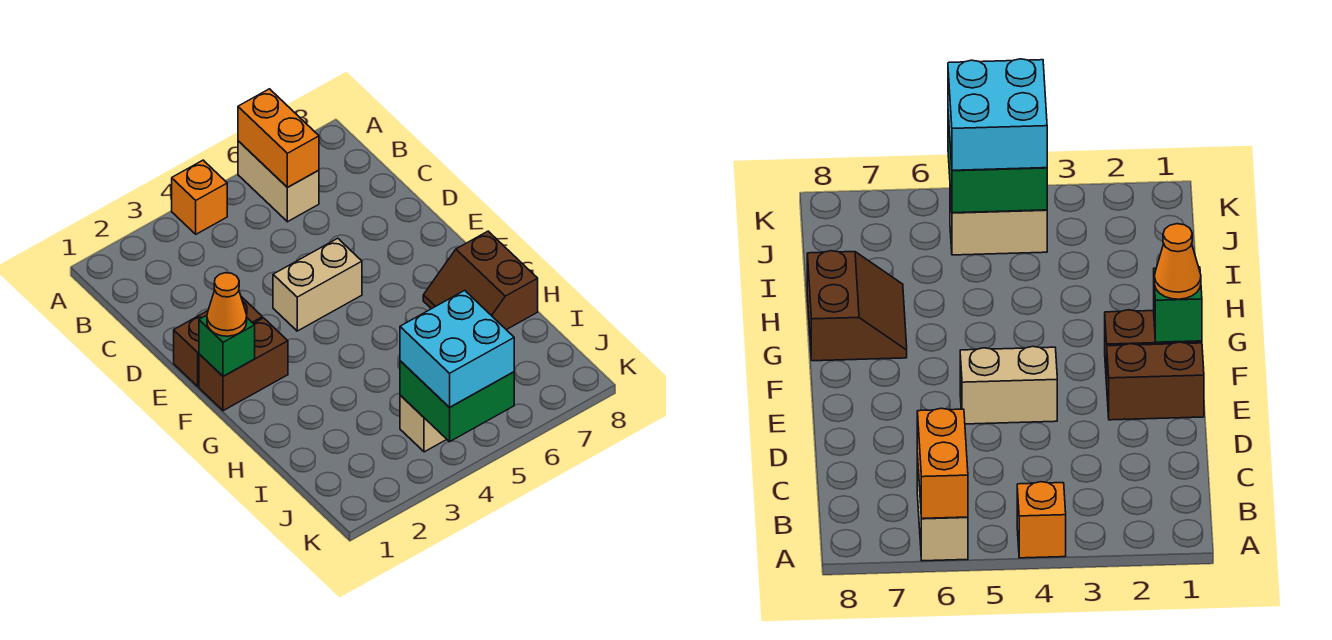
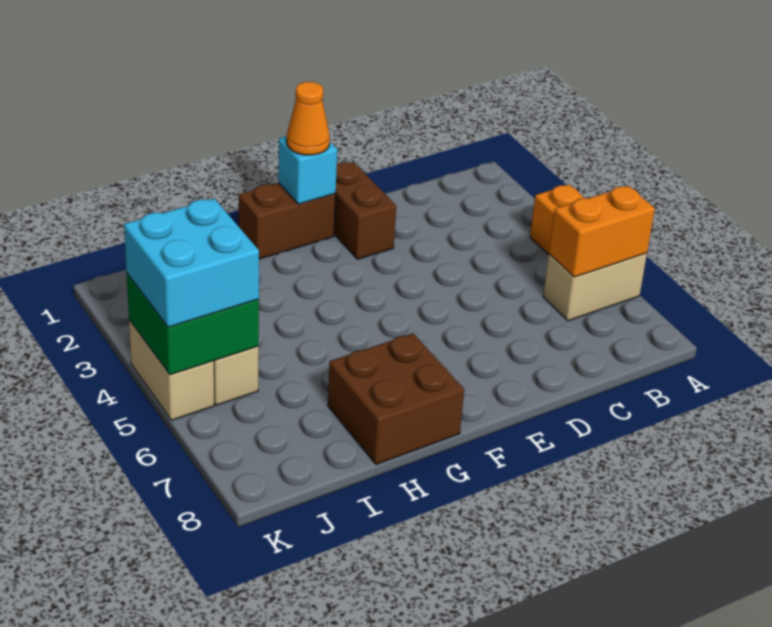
tan brick E4:E5 level 1 -> tan brick K4:K5 level 1
brown brick F1:F2 level 1 -> brown brick F1:G1 level 1
green brick F1 level 2 -> cyan brick F1 level 2
brown slope G7:H8 level 1 top 8 -> brown brick G7:H8 level 1

